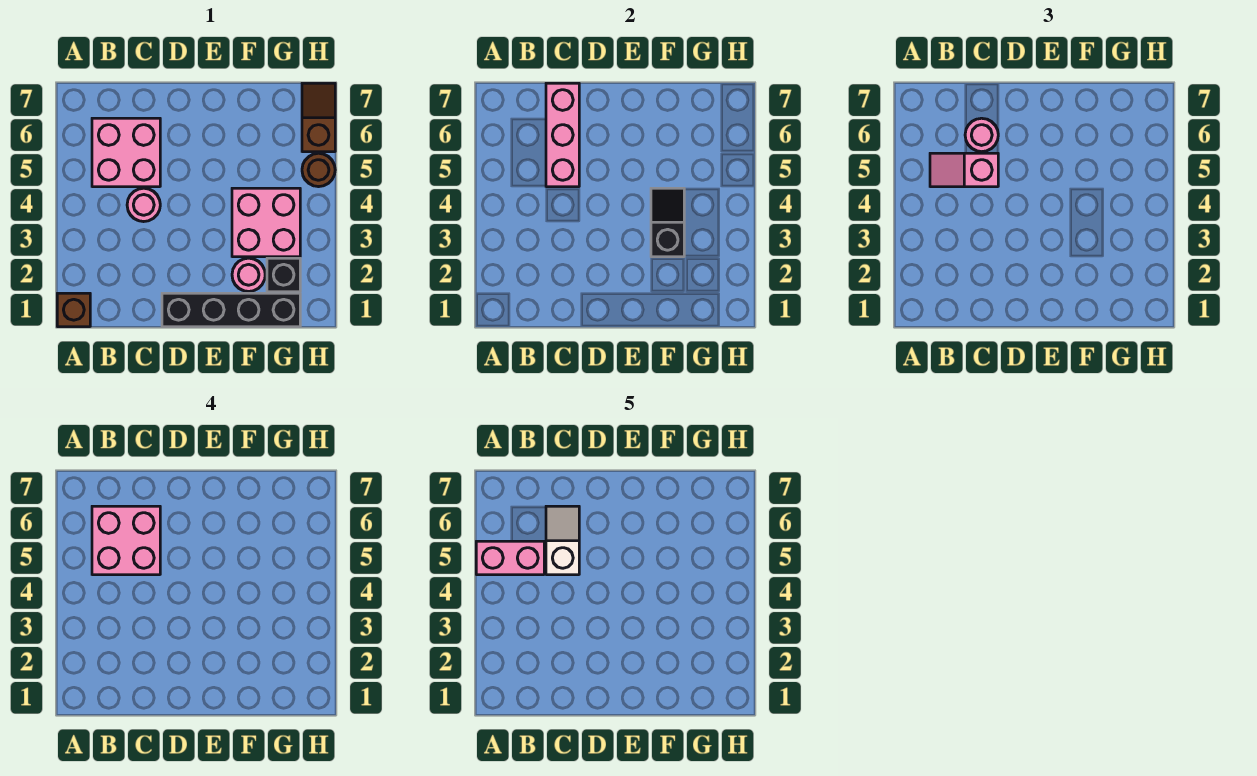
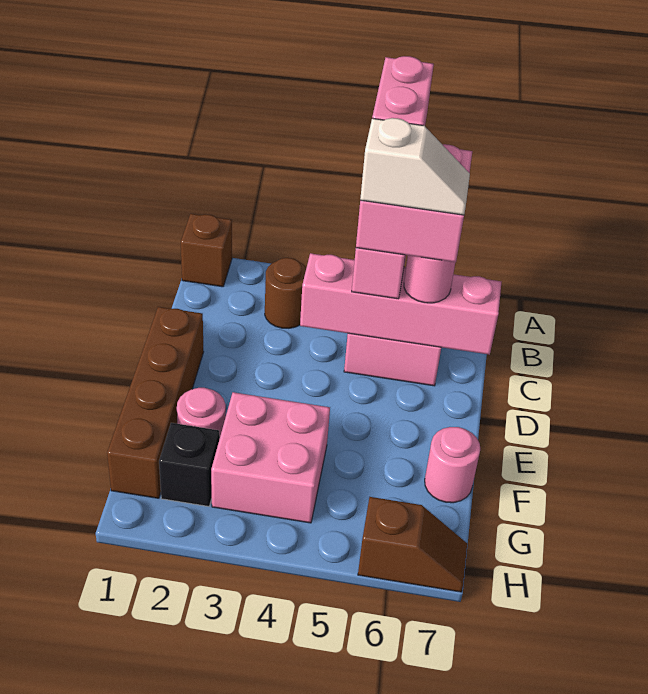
pink round brick C4 level 1 -> pink round brick F7 level 1
pink brick C5:C7 level 2 -> pink brick C4:C7 level 2
black brick D1:G1 level 1 -> brown brick D1:G1 level 1
black slope F3:F4 level 2 top 3 -> none
brown round brick H5 level 1 -> brown round brick B3 level 1

